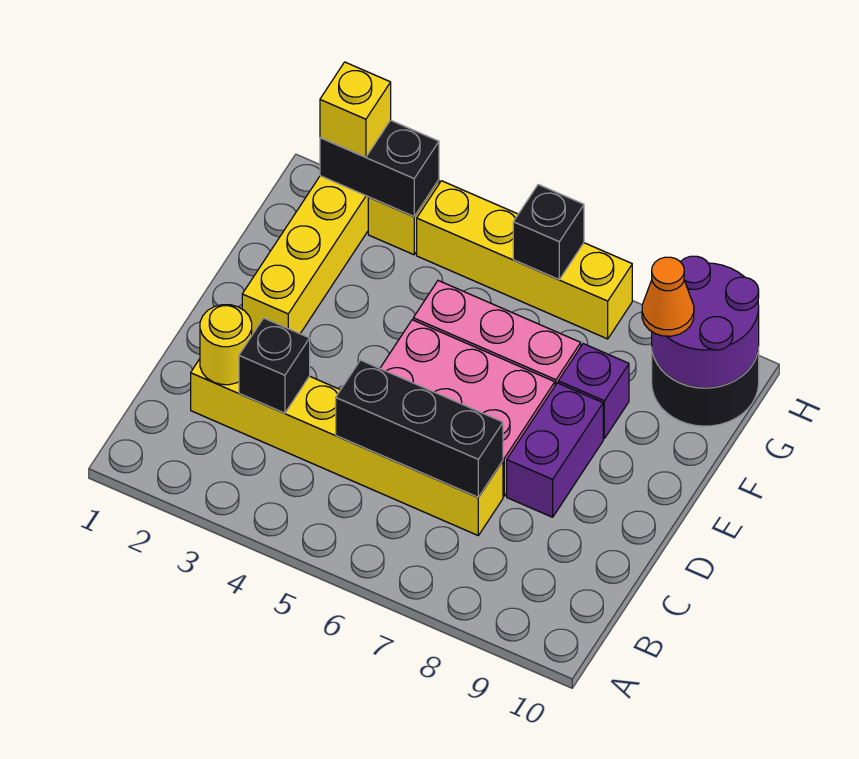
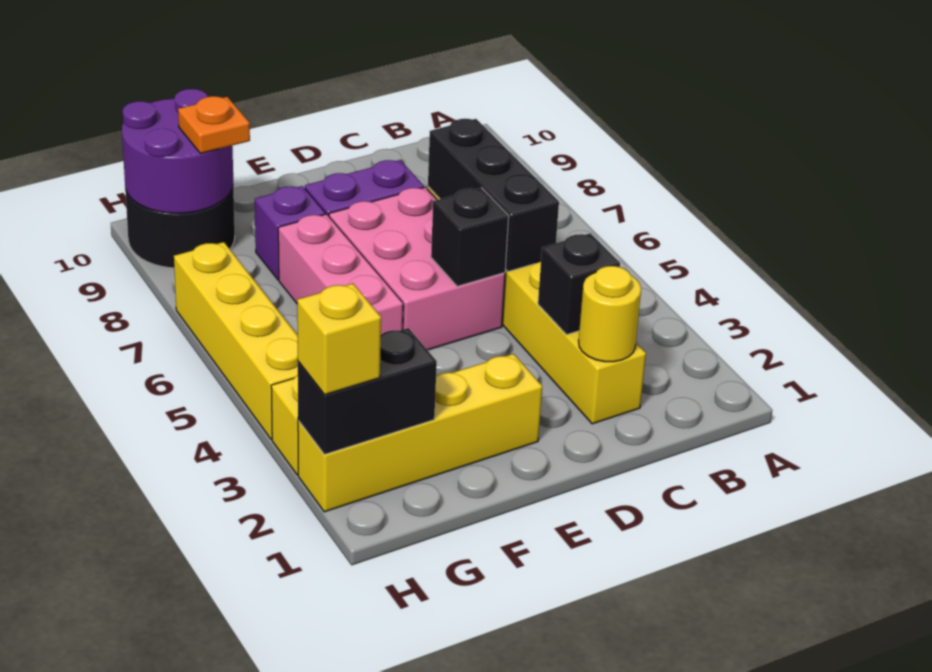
orange cone G9 level 3 -> orange plate G9 level 3
black brick H2:H3 level 2 -> black brick G2:H2 level 2
black brick H6 level 2 -> black brick D5 level 2

